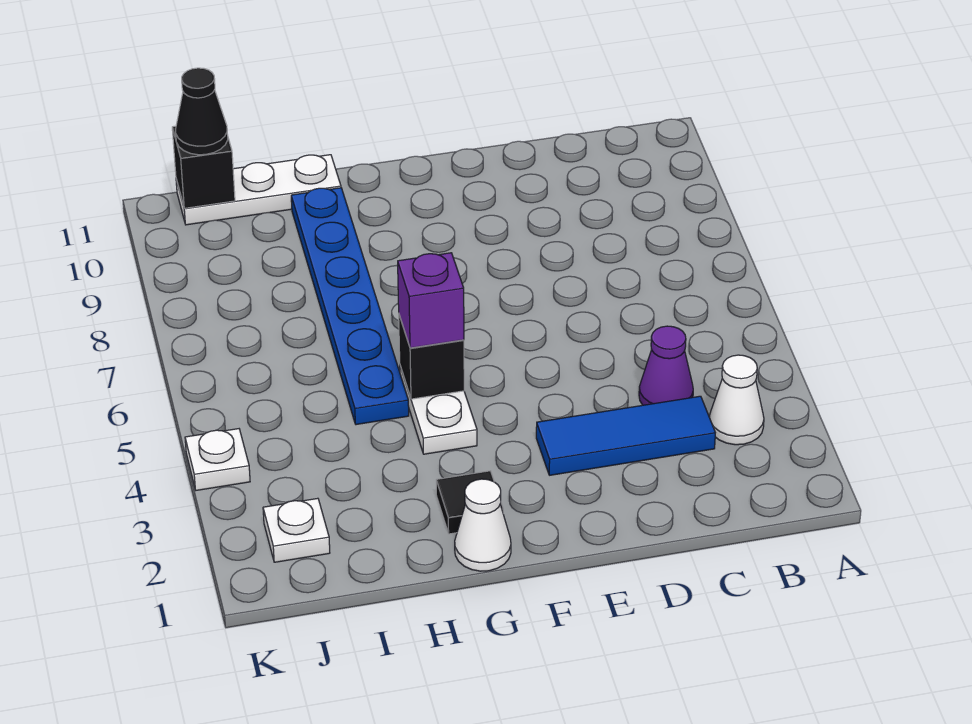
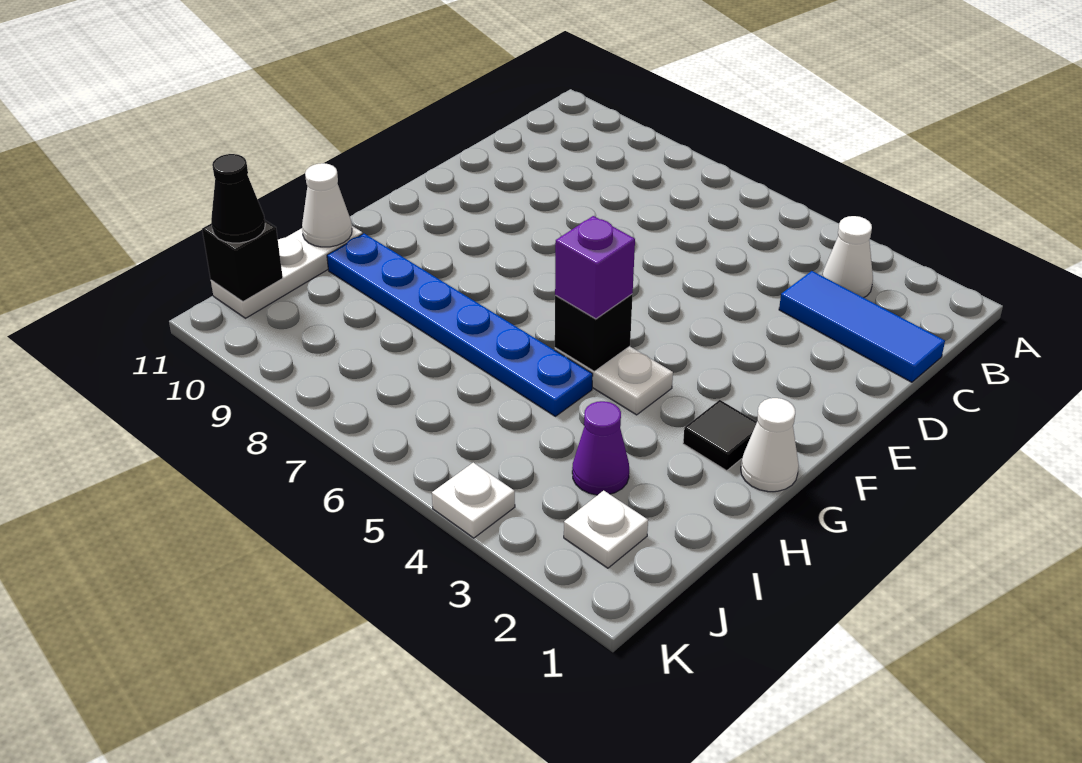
blue tile C3:E3 level 1 -> blue tile C1:C3 level 1
purple cone C4 level 1 -> purple cone I3 level 1
none -> white cone H11 level 2

